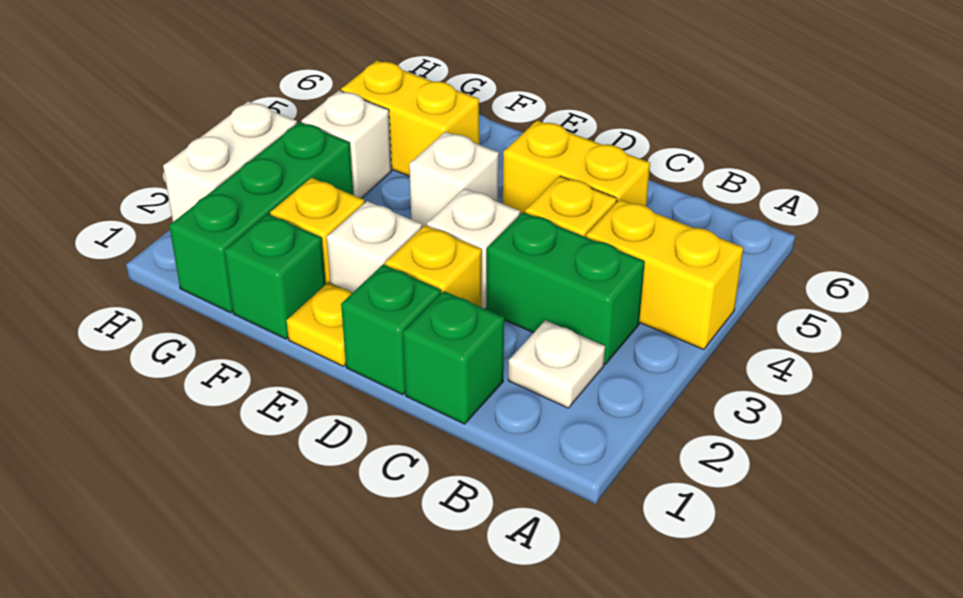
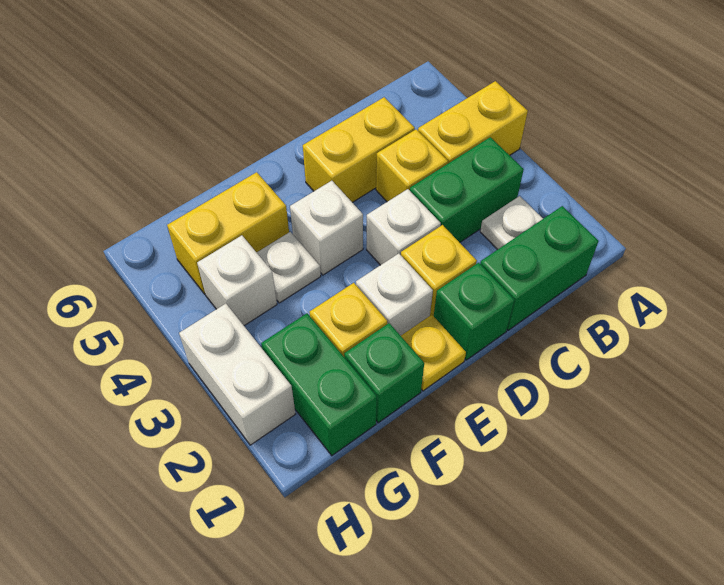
green brick C1 level 1 -> green brick B1:C1 level 1
none -> white plate F4 level 1
green brick G1:G3 level 1 -> green brick G1:G2 level 1

